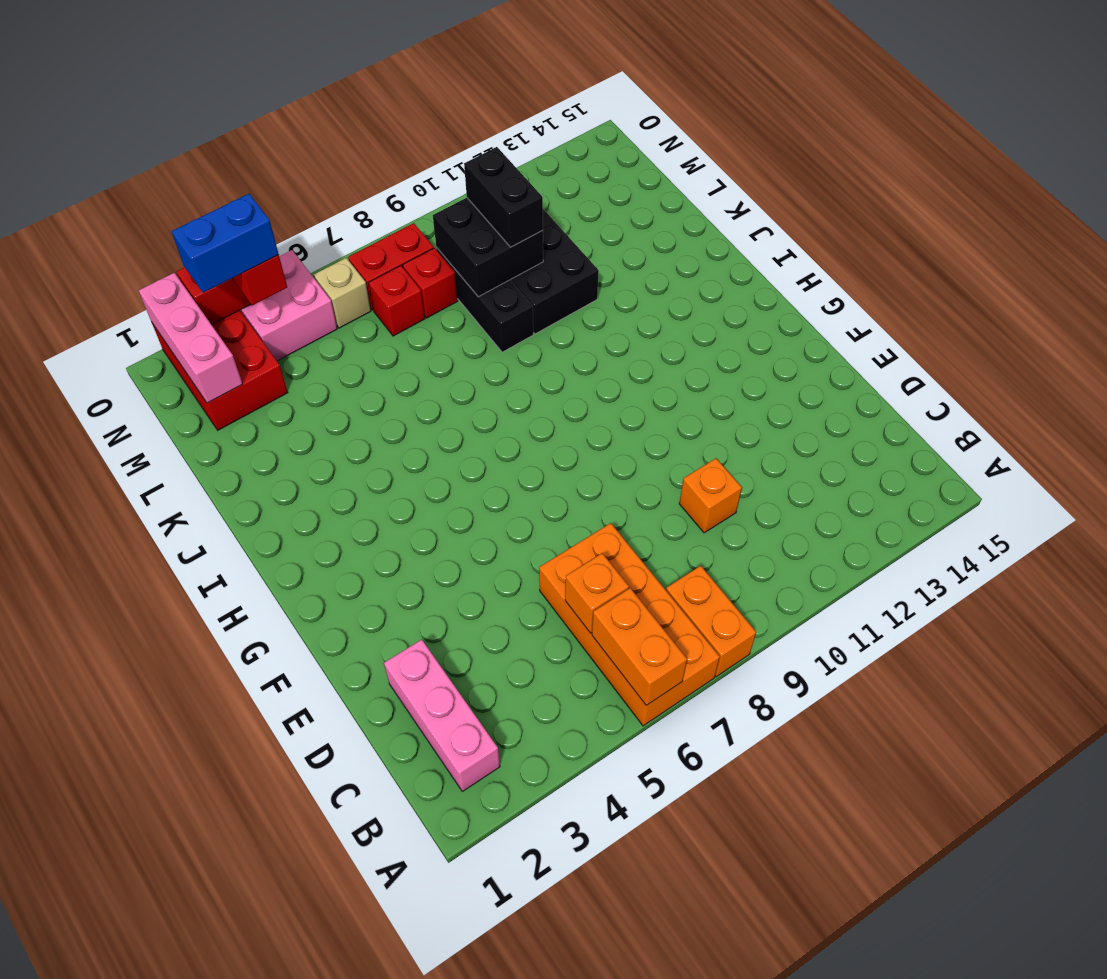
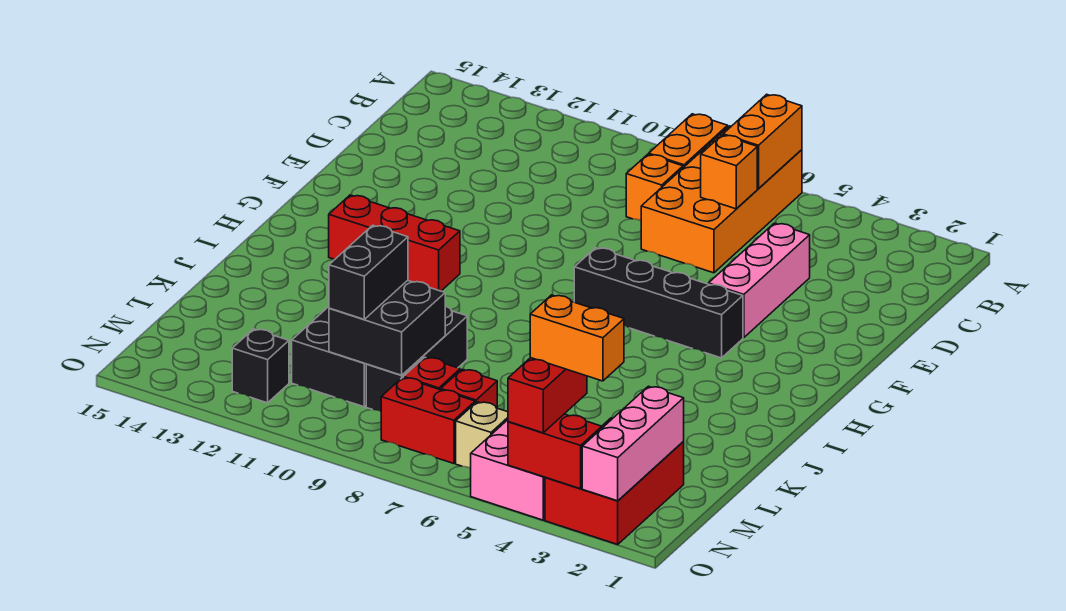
pink brick B2:D2 level 1 -> pink brick D4:F4 level 1
orange brick D10 level 1 -> orange brick C8 level 1
none -> black brick G4:G7 level 1
none -> red brick H11:H13 level 1
blue brick N3:N4 level 4 -> orange brick N3:N4 level 4
none -> black brick N12 level 1

